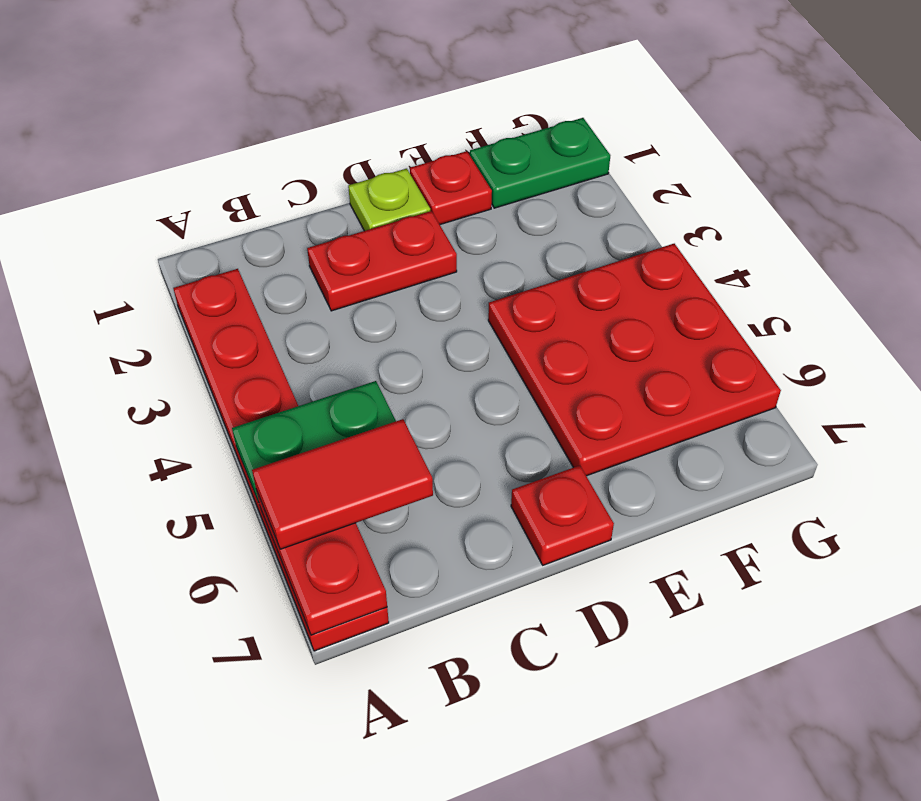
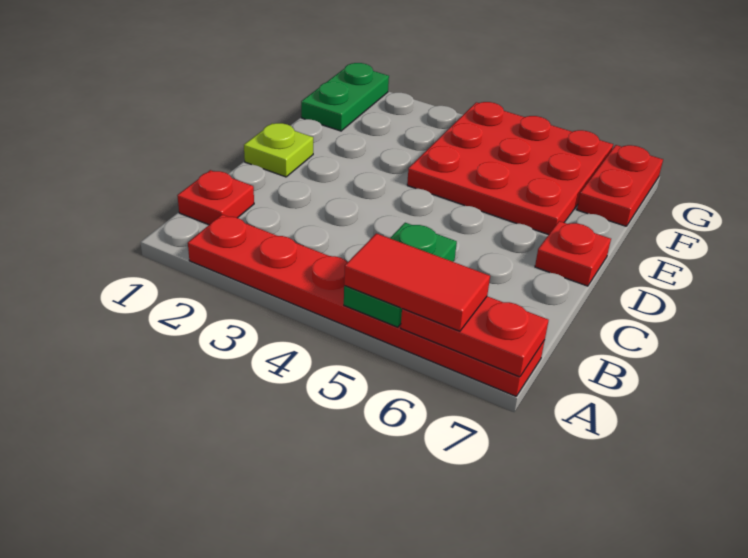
red tile A6:B6 level 3 -> red tile A5:A6 level 3
red plate C2:D2 level 1 -> red plate F7:G7 level 1
red plate E1 level 1 -> red plate B1 level 1

